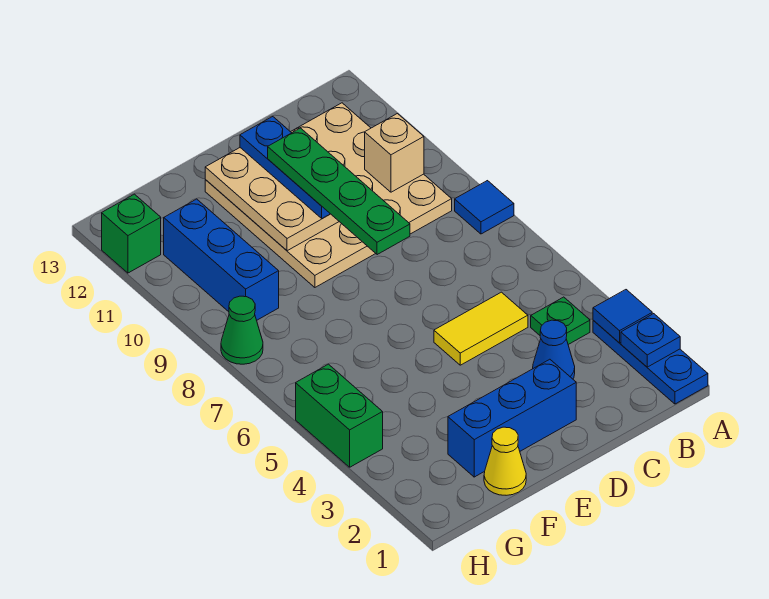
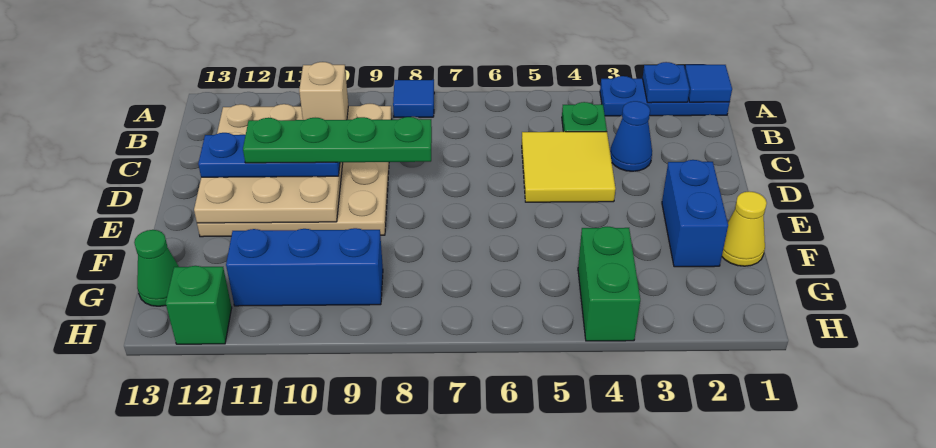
blue tile A3 level 2 -> blue tile A1 level 2
yellow tile C5:D5 level 1 -> yellow tile C4:D5 level 1
blue brick D2:F2 level 1 -> blue brick E2:F2 level 1
green brick H4:H5 level 1 -> green brick G4:H4 level 1
green cone H8 level 1 -> green cone G13 level 1

